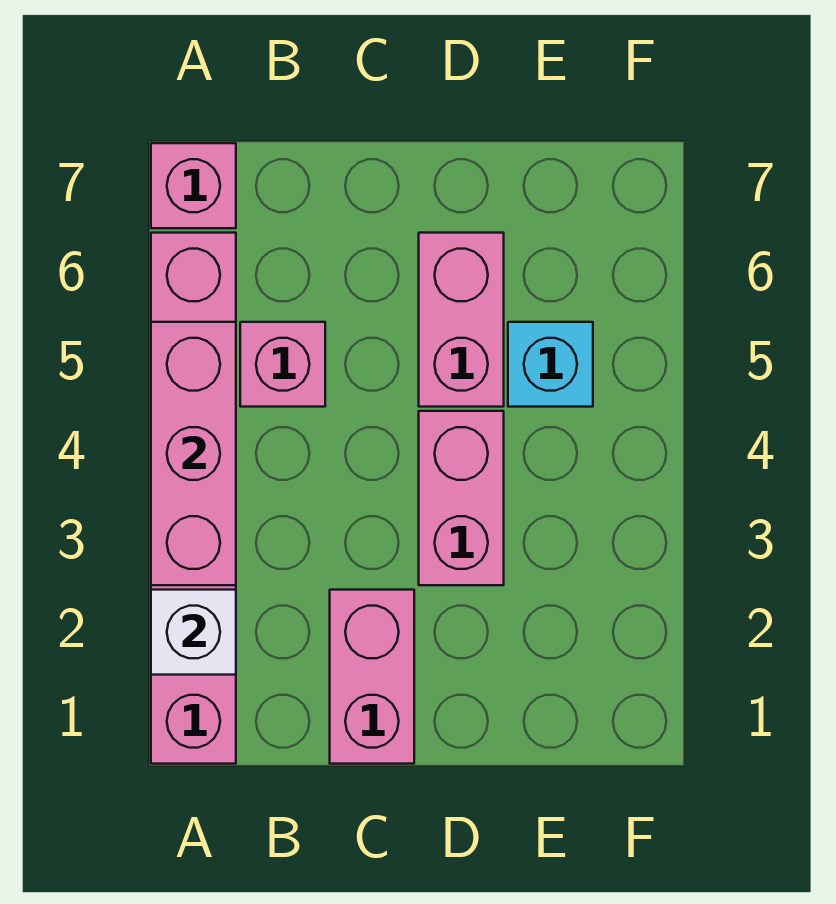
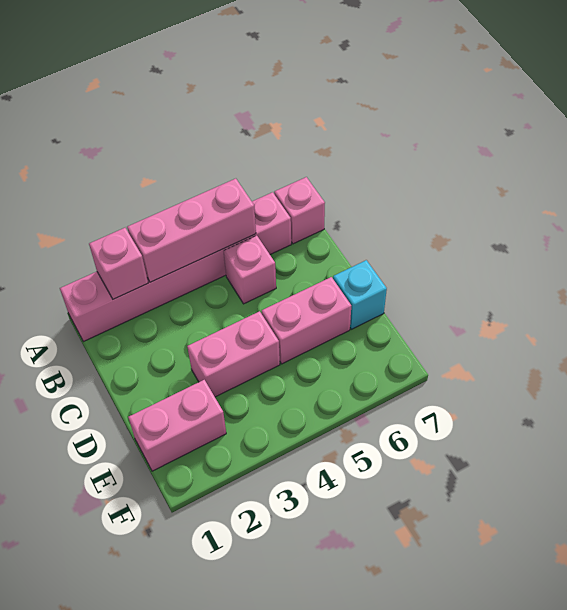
white brick A2 level 2 -> pink brick A2 level 2
pink brick C1:C2 level 1 -> pink brick E1:E2 level 1
cyan brick E5 level 1 -> cyan brick D7 level 1

